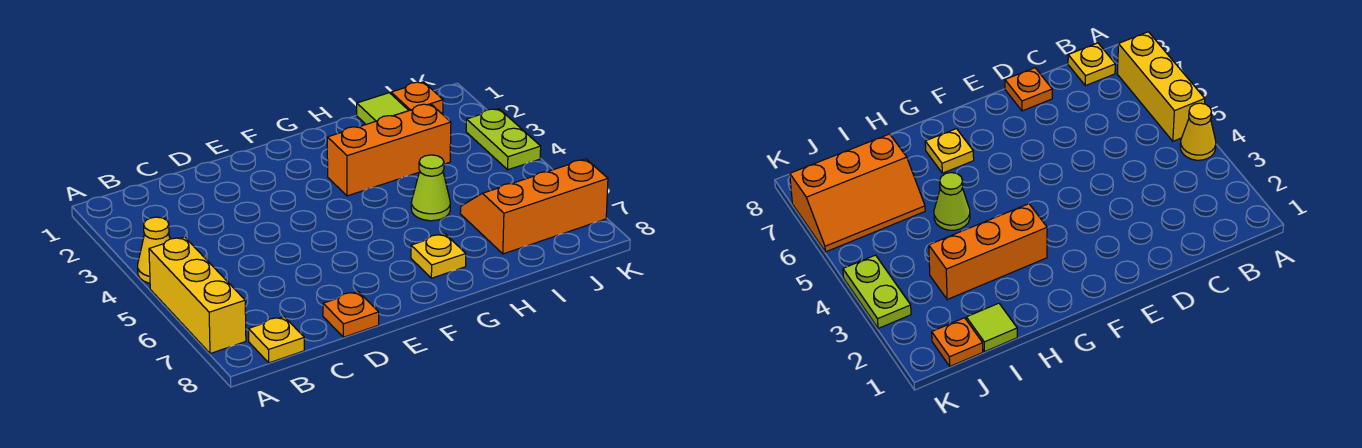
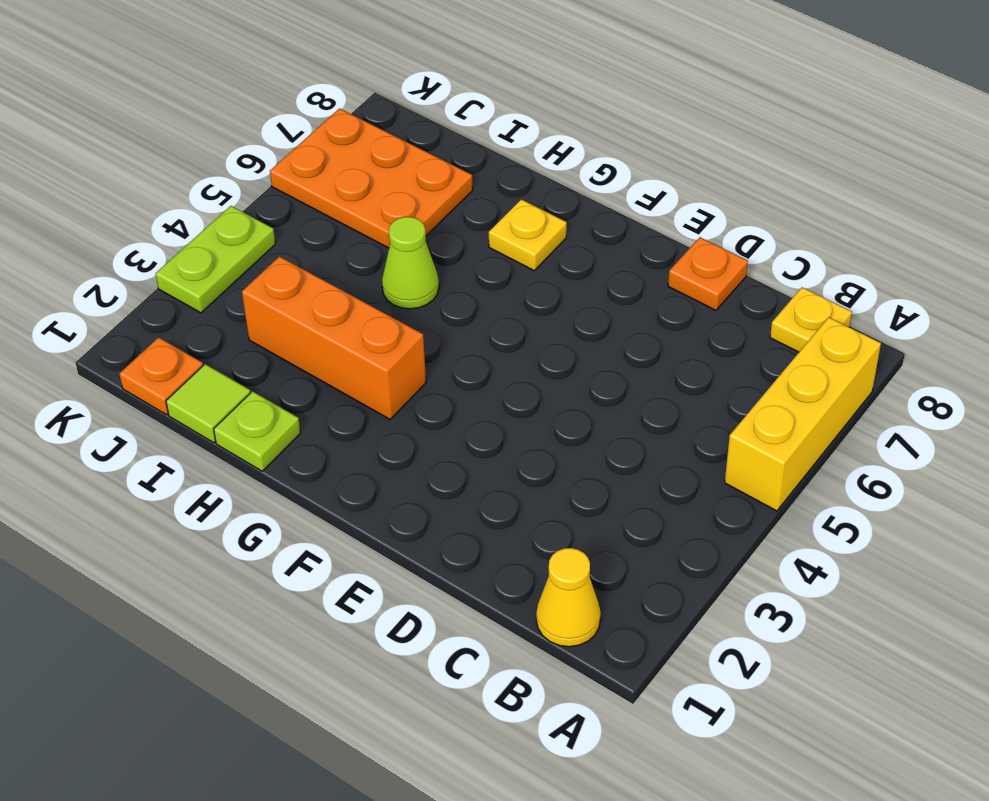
yellow cone A4 level 1 -> yellow cone B1 level 1
none -> lime plate H1 level 1
orange slope I6:K7 level 1 top 7 -> orange plate I6:K7 level 1

